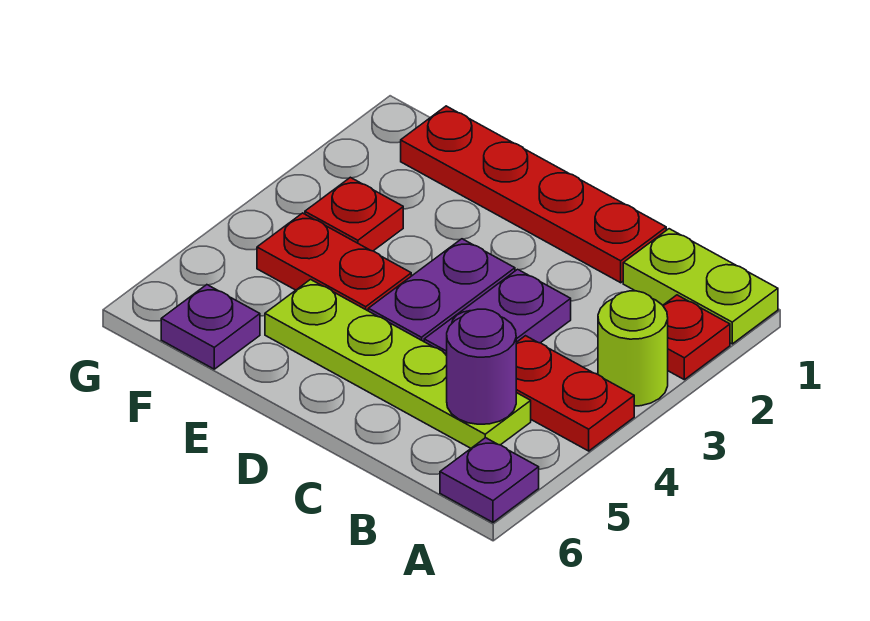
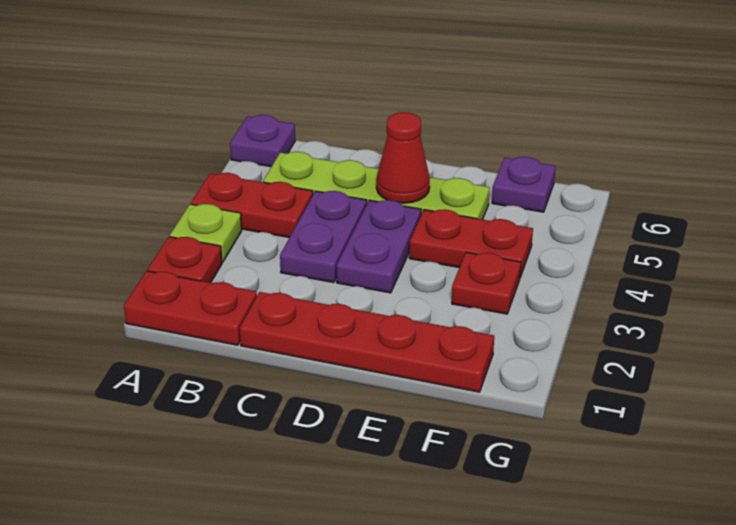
lime plate A1:B1 level 1 -> red plate A1:B1 level 1
lime round brick A3 level 1 -> lime plate A3 level 1
purple round brick B5 level 2 -> none
none -> red cone D5 level 2

